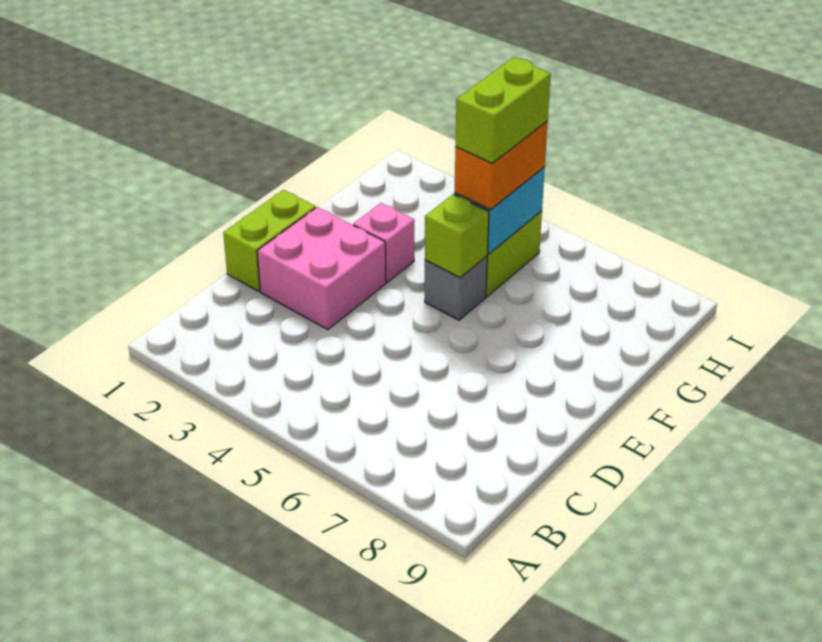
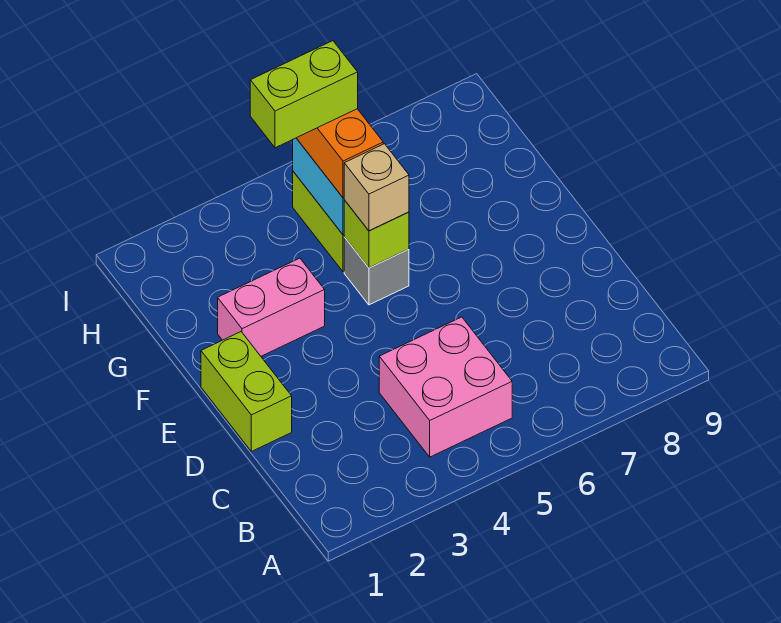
pink brick D2:E3 level 1 -> pink brick B4:C5 level 1
pink brick F3 level 1 -> pink brick F2:F3 level 1
none -> tan brick F5 level 3
lime brick G5:H5 level 4 -> lime brick H4:H5 level 4

